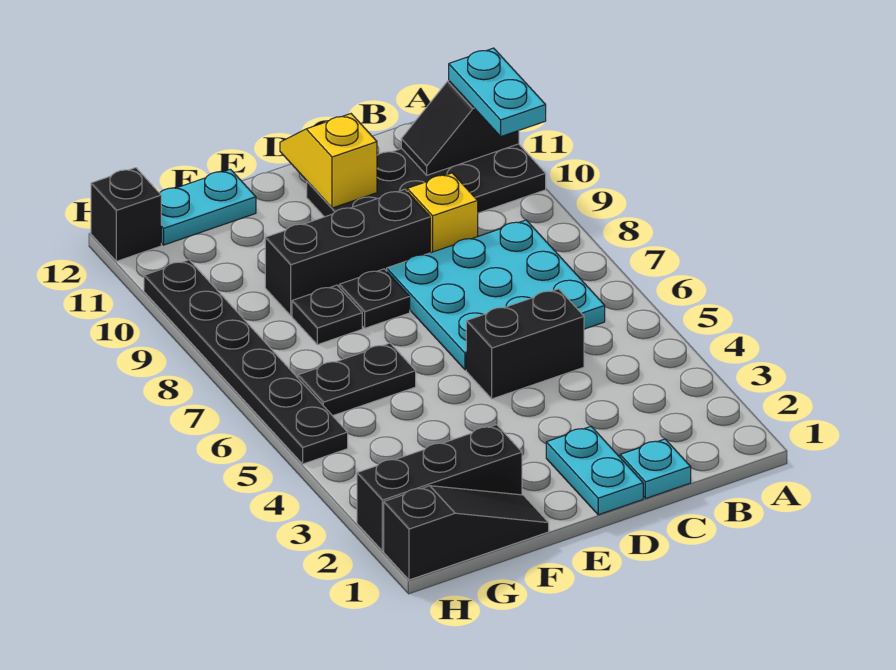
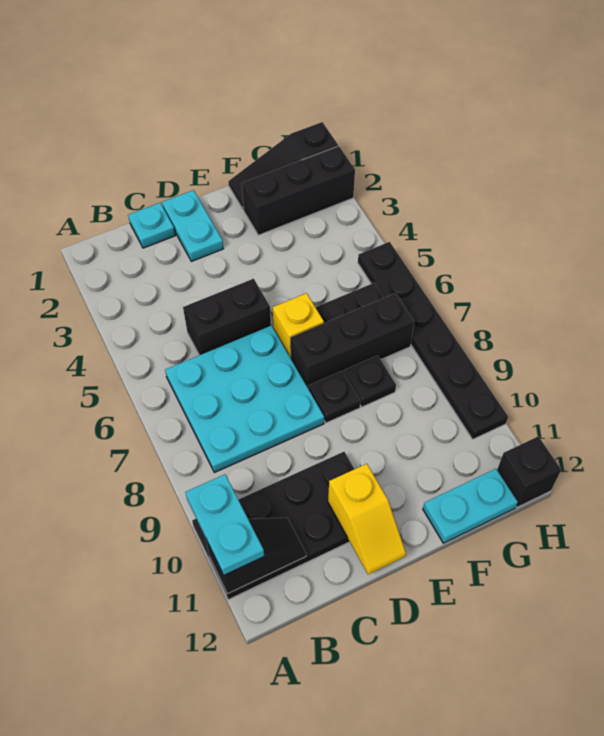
yellow brick C9 level 1 -> yellow brick E6 level 1
black brick D9:F9 level 1 -> black brick E7:G7 level 1

